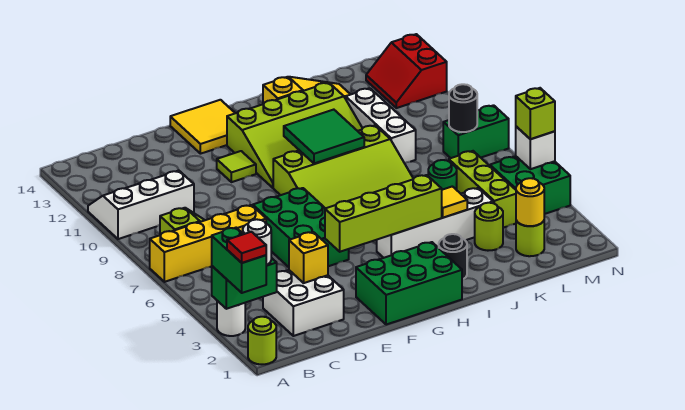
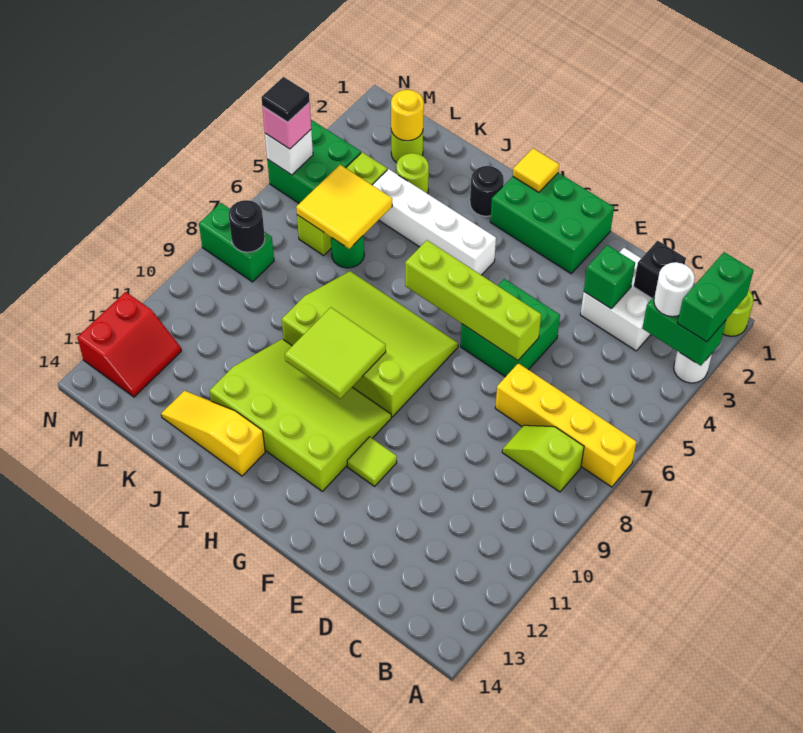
red tile A2 level 4 -> none
white slope A10:C11 level 1 top 10 -> none
none -> black brick C2 level 2
yellow brick D3 level 2 -> green brick D3 level 2
green brick E5:F7 level 1 -> green brick E5:F6 level 1
lime brick F4:I4 level 2 -> lime brick E6:H6 level 2
yellow tile F13:G14 level 1 -> yellow tile K5:L6 level 2
green tile H9:I10 level 2 -> lime tile H9:I10 level 2
yellow tile J4 level 2 -> yellow tile H1 level 2
white brick K9:K11 level 1 -> none
lime brick N5 level 3 -> pink brick N5 level 3
none -> black tile N5 level 4

